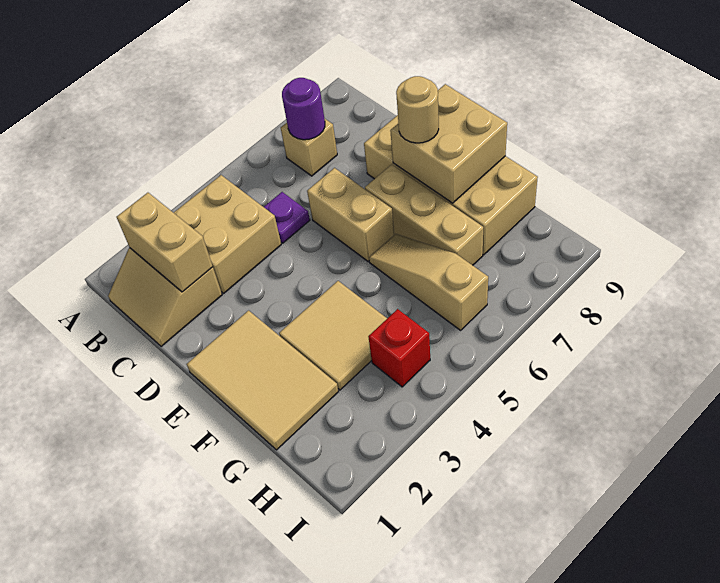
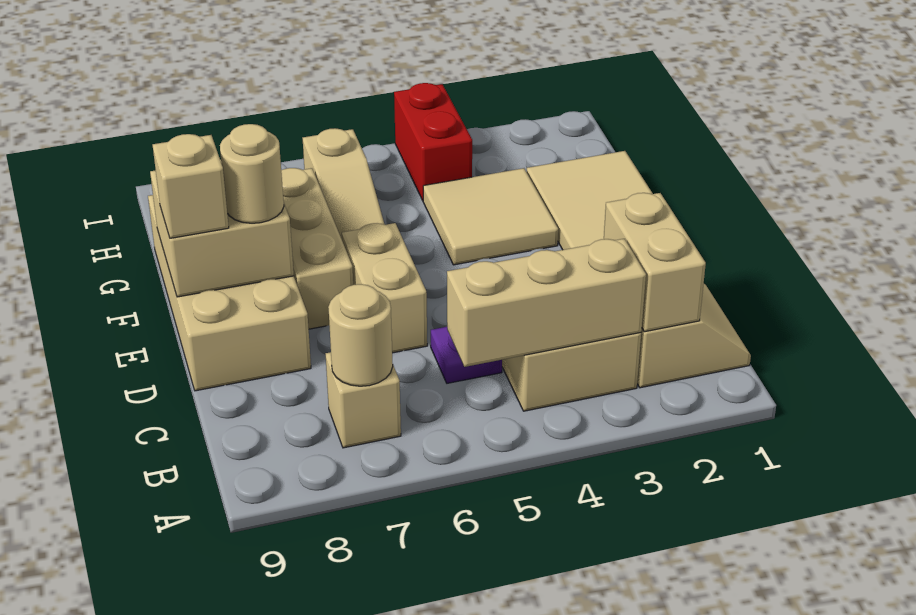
none -> tan brick B3:B5 level 2
purple round brick B7 level 2 -> tan round brick B7 level 2
none -> tan brick E9 level 3
red brick H4 level 1 -> red brick H4:I4 level 1

